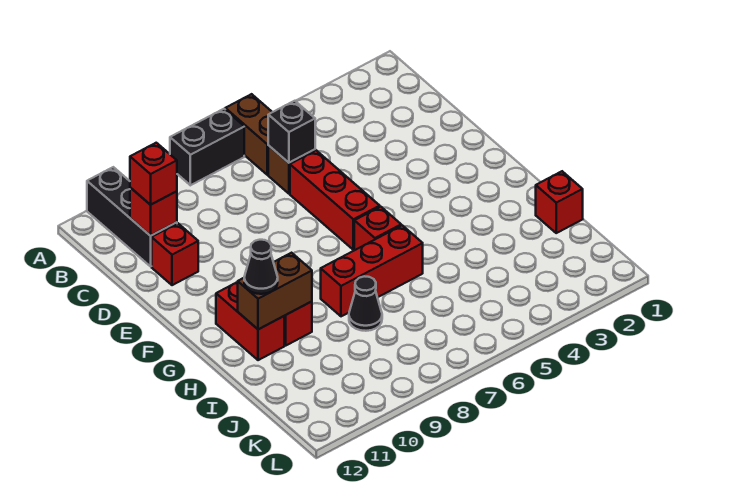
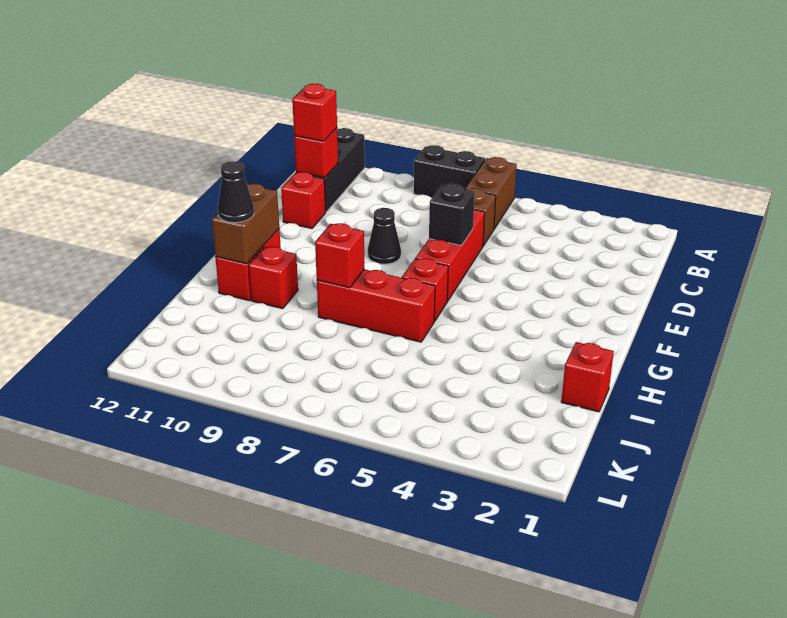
black brick C6 level 2 -> black brick E6 level 2
none -> red brick H8 level 2
brown brick H10:H11 level 2 -> brown brick G11:H11 level 2
black cone I8 level 1 -> black cone E8 level 1

